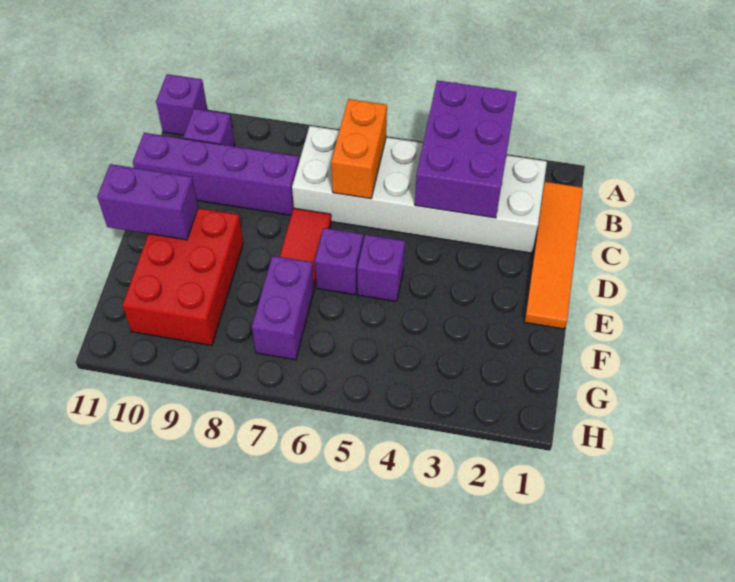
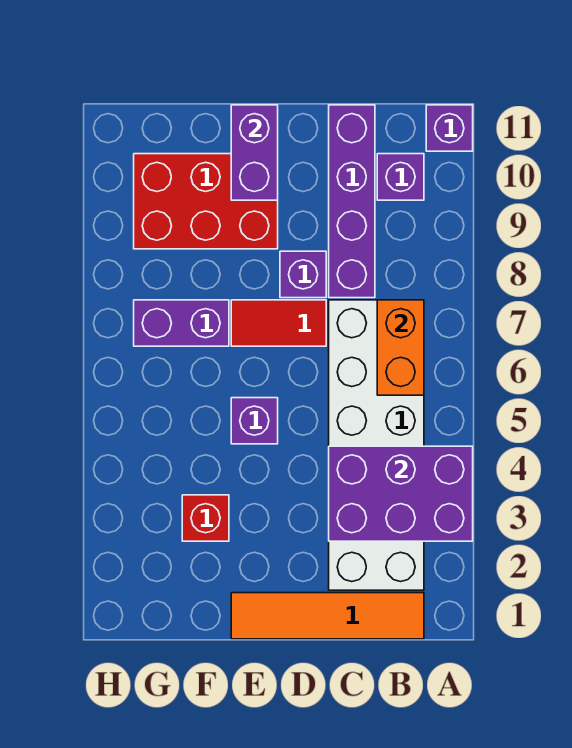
orange brick B6:C6 level 2 -> orange brick B6:B7 level 2
purple brick E6 level 1 -> purple brick D8 level 1
none -> red brick F3 level 1

